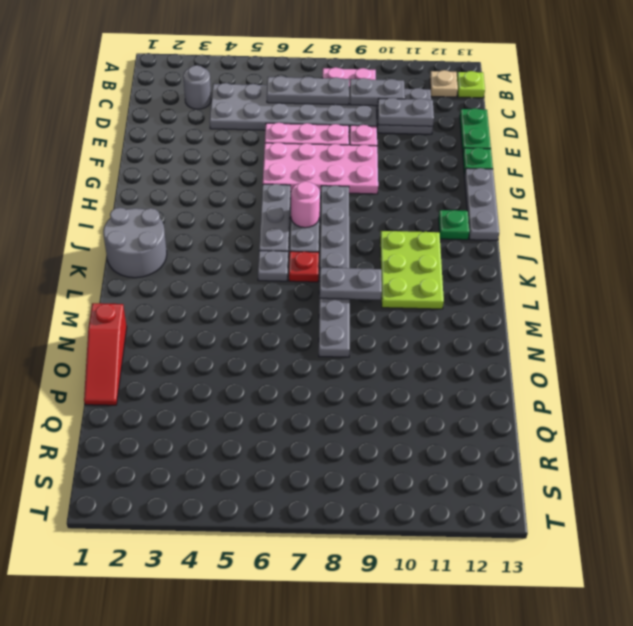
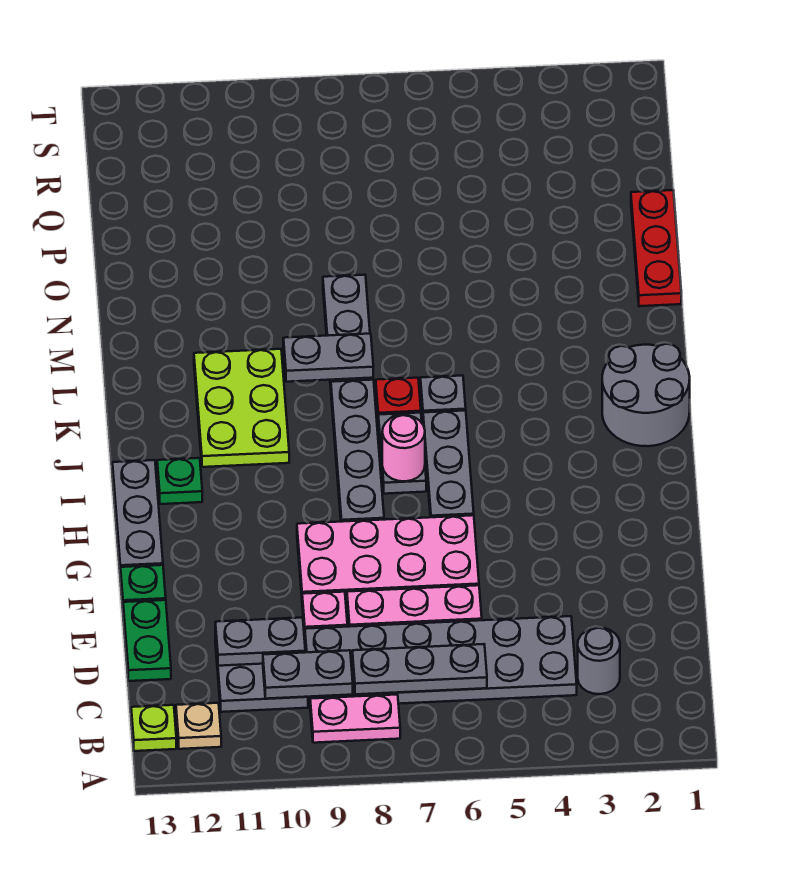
red slope N1:P1 level 1 top N -> red plate N1:P1 level 1

